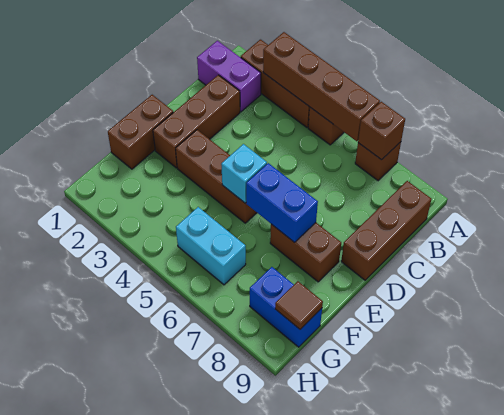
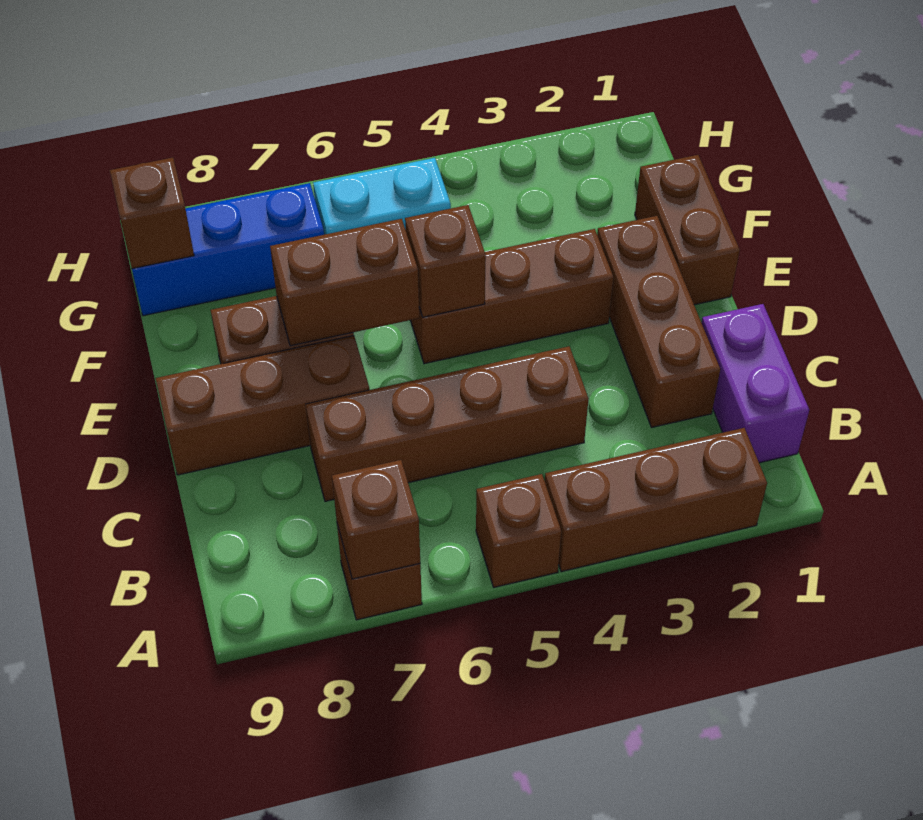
brown brick A3:A6 level 2 -> brown brick C4:C7 level 1
purple brick B1:B2 level 1 -> purple brick B1:C1 level 1
brown brick B9:D9 level 1 -> brown brick D7:D9 level 1
cyan brick E5 level 2 -> brown brick E5 level 2
blue brick E6:E7 level 2 -> brown brick E6:E7 level 2
blue brick G8:G9 level 1 -> blue brick G7:G9 level 1
brown tile G9 level 2 -> brown brick G9 level 2

